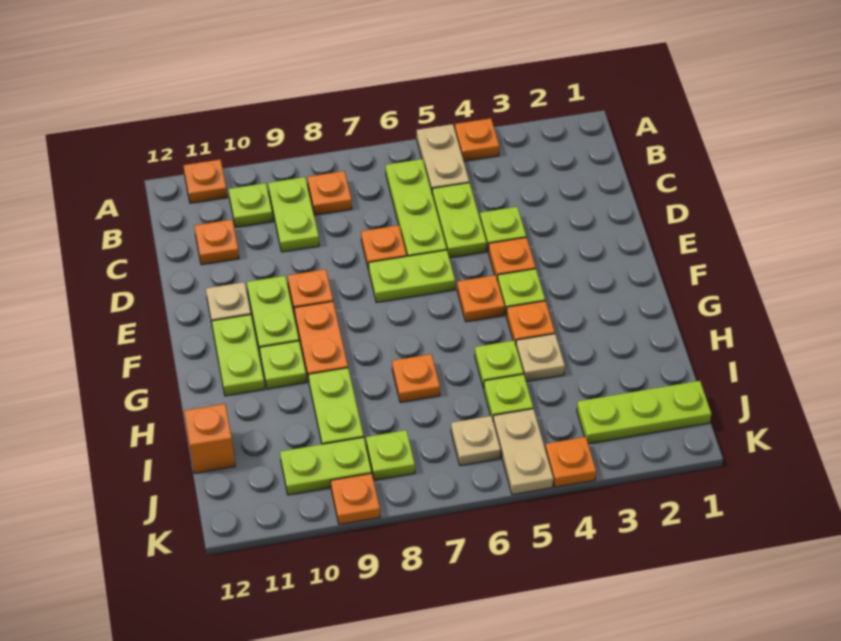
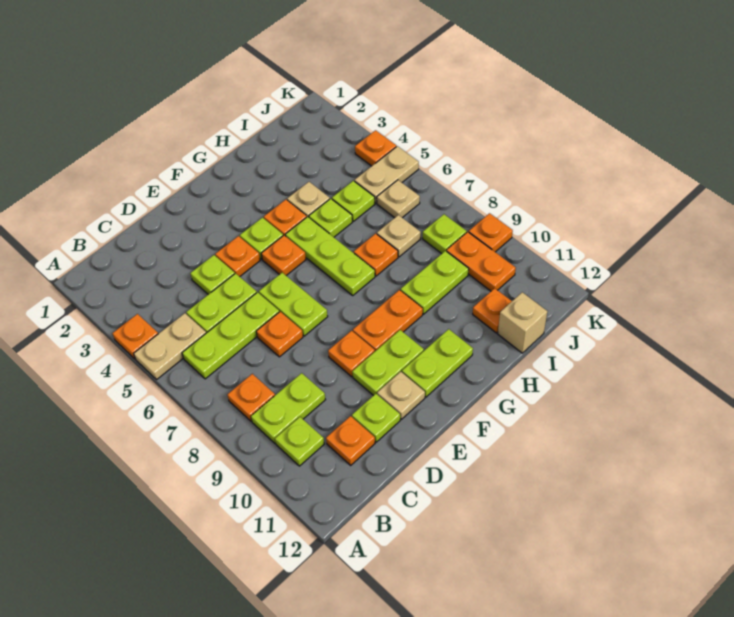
orange plate A11 level 1 -> orange plate I11 level 1
lime plate G10 level 1 -> lime plate D11 level 1
none -> tan plate I7 level 1
orange brick I12 level 1 -> tan brick I12 level 1
lime plate J1:J3 level 1 -> lime plate G5:G7 level 1
lime plate J9:J10 level 1 -> orange plate J9:J10 level 1

